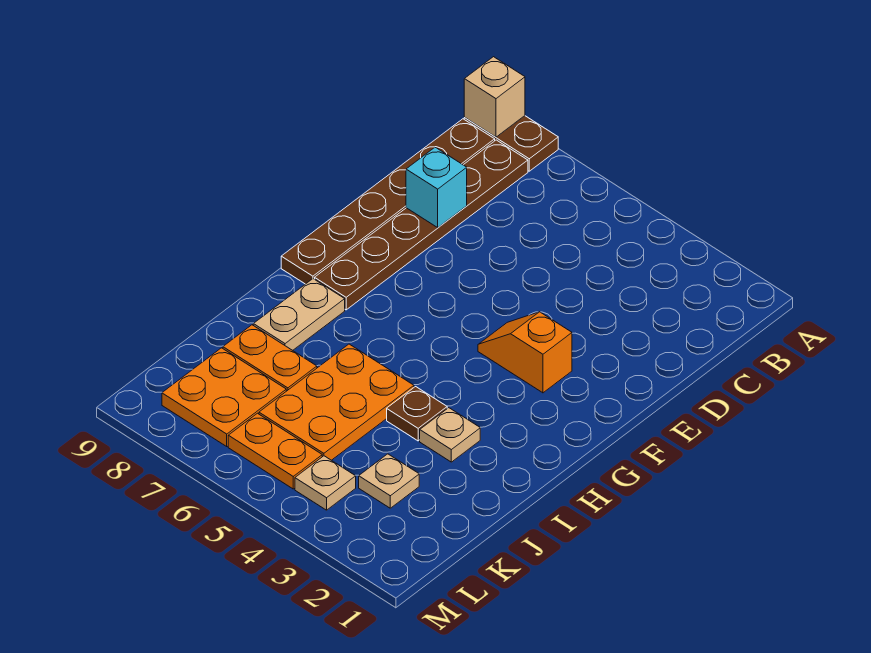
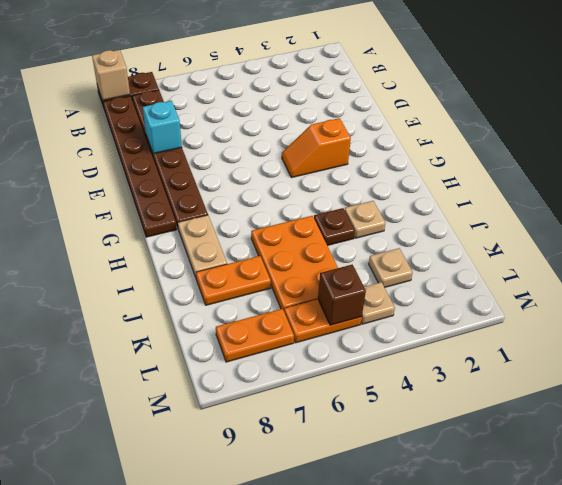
orange plate K7:L8 level 1 -> orange plate L7:L8 level 1
none -> brown brick L5 level 2

